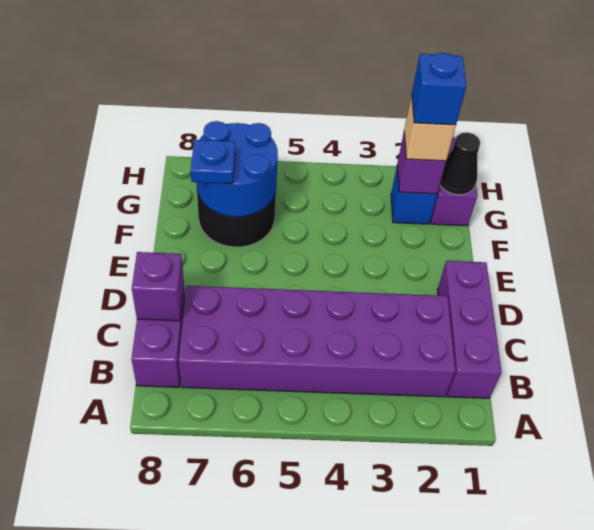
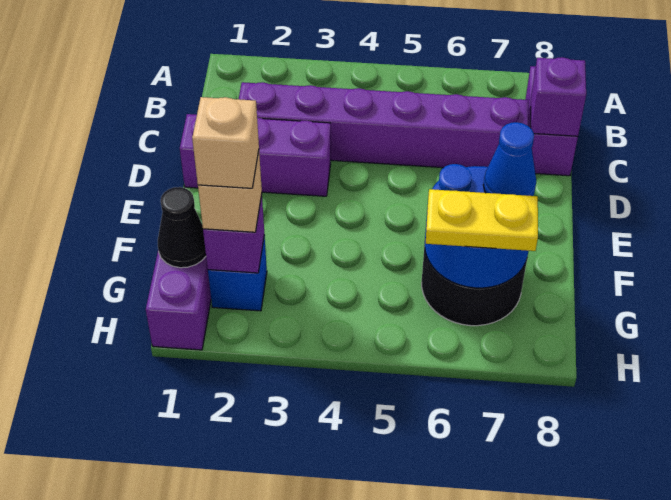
purple brick B1:D1 level 1 -> purple brick D1:D3 level 1
purple brick B2:C7 level 1 -> purple brick C2:C7 level 1
blue plate F7 level 3 -> blue cone F7 level 3
blue brick G2 level 4 -> tan brick G2 level 4
none -> yellow plate G6:G7 level 3

